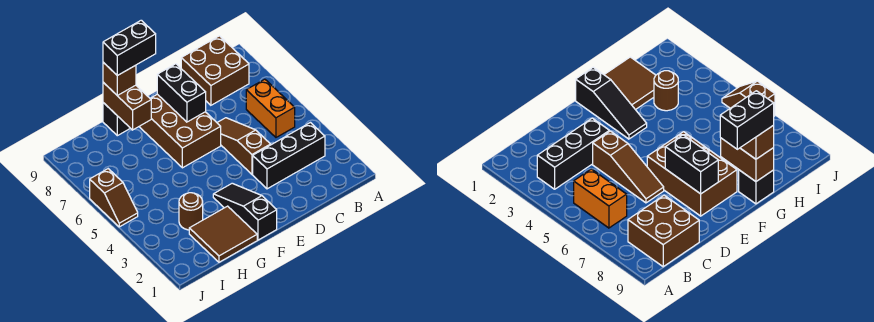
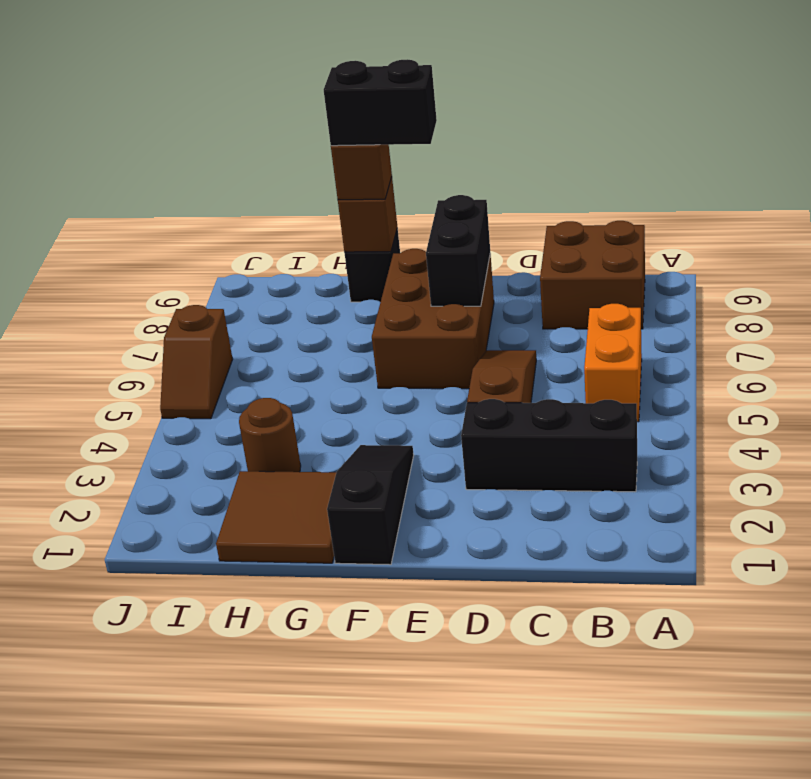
brown brick G8:G9 level 2 -> brown brick G9 level 2

